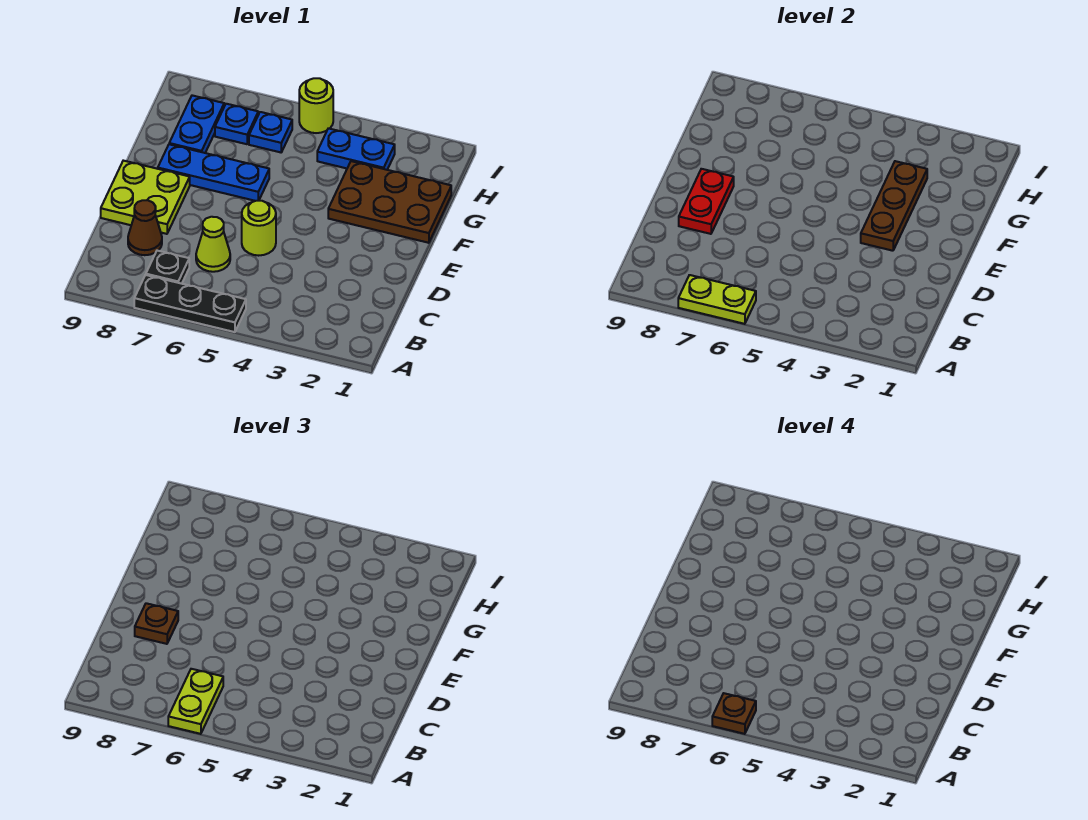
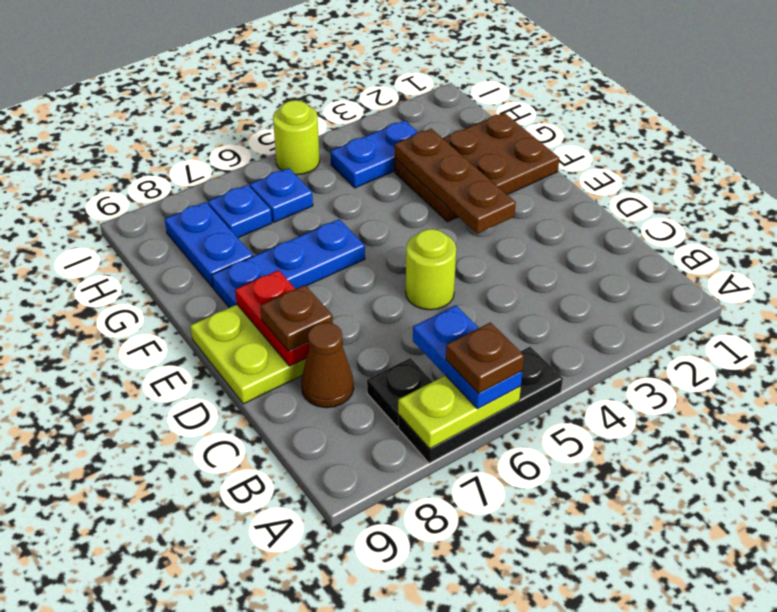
lime plate A6:B6 level 3 -> blue plate A6:B6 level 3
lime cone C6 level 1 -> none

